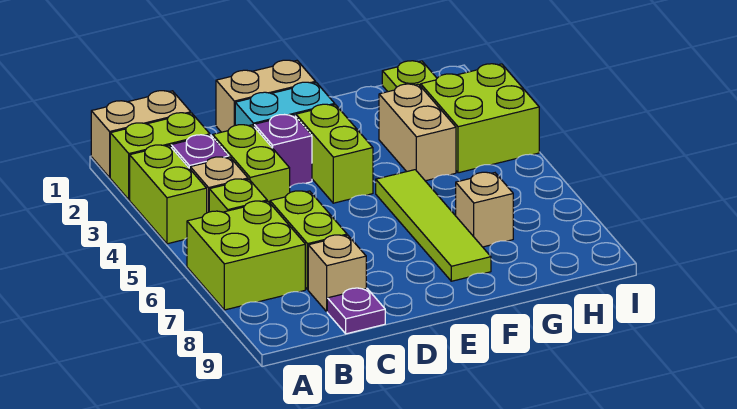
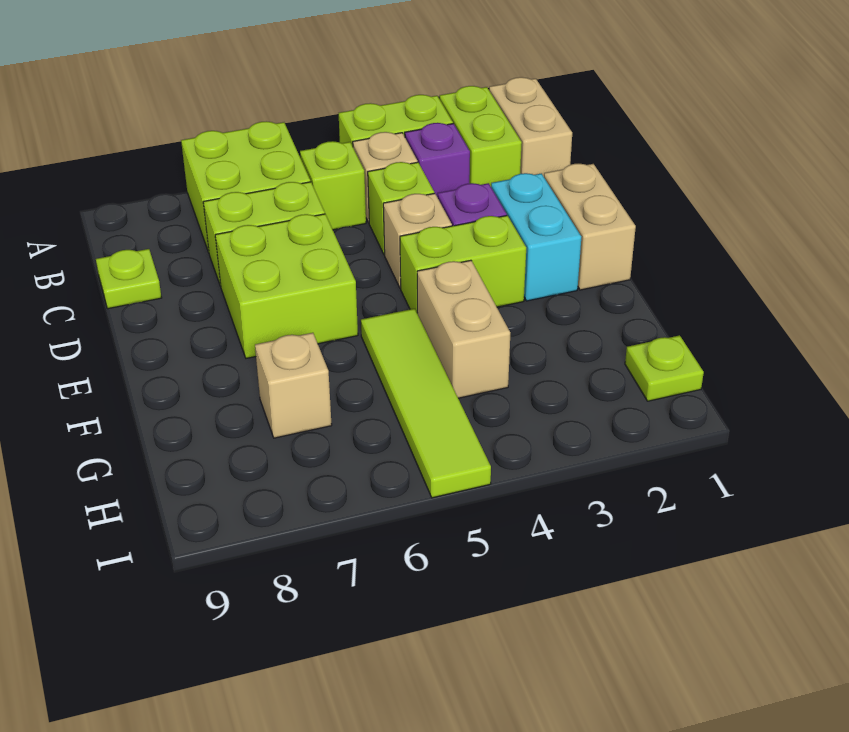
lime brick C3:C4 level 1 -> lime brick C4 level 1
tan brick C8 level 1 -> tan brick D4 level 1
purple plate C9 level 1 -> lime plate C9 level 1
lime tile F5:F8 level 1 -> lime tile F5:I5 level 1
tan brick G3:G4 level 1 -> tan brick F4:G4 level 1
lime brick H3:I4 level 1 -> lime brick D6:E7 level 1

